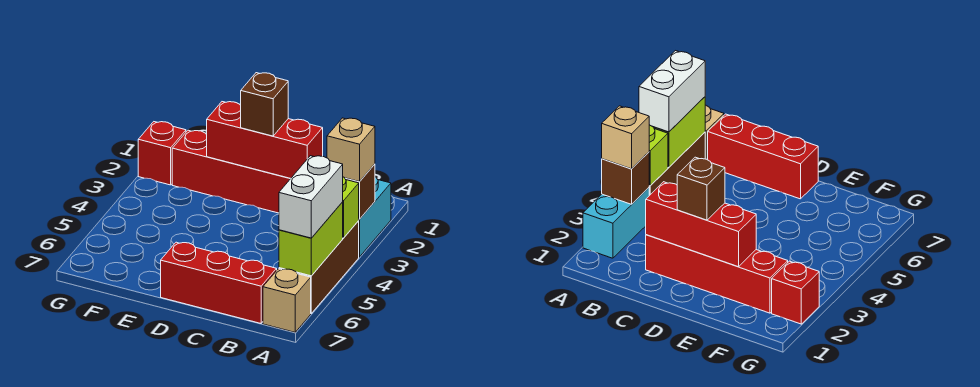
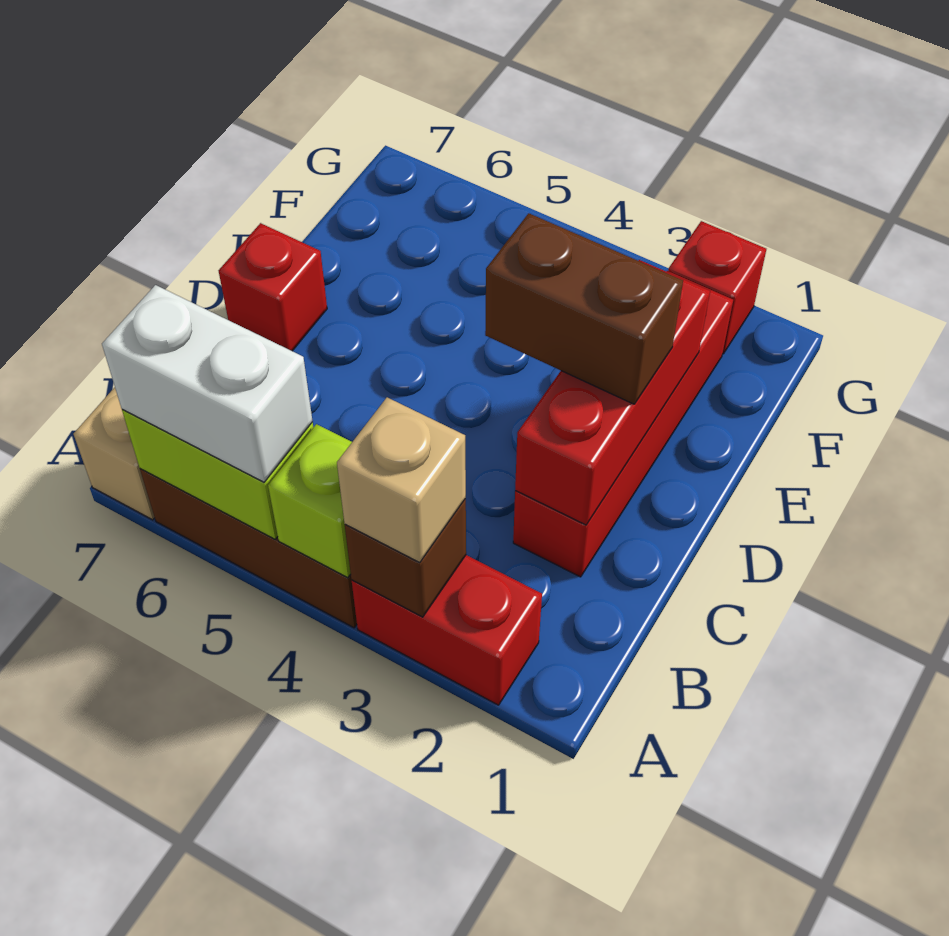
cyan brick A2:A3 level 1 -> red brick A2:A3 level 1
red brick B7:D7 level 1 -> red brick D7 level 1
brown brick D2 level 3 -> brown brick D2:D3 level 3

